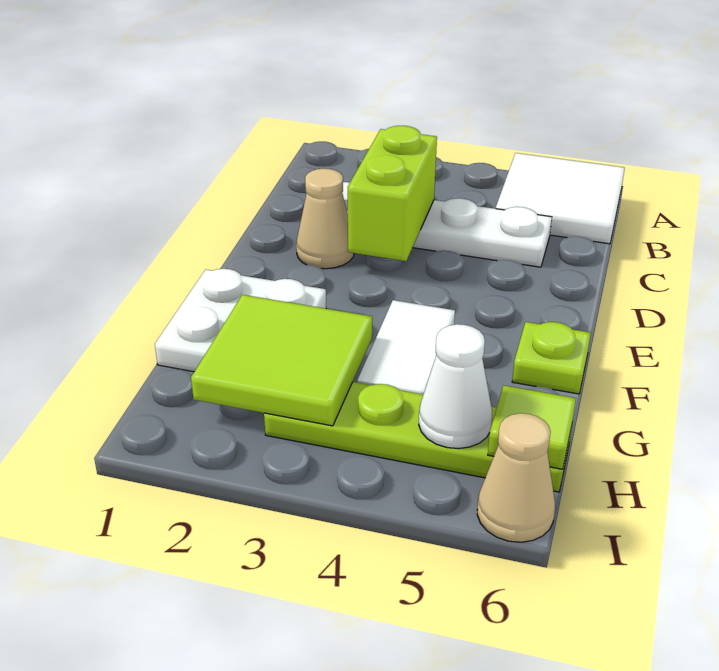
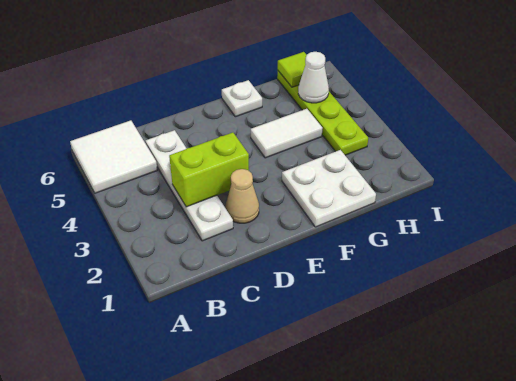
lime plate F6 level 1 -> white plate F6 level 1
lime tile G2:H3 level 2 -> none
tan cone I6 level 1 -> none

